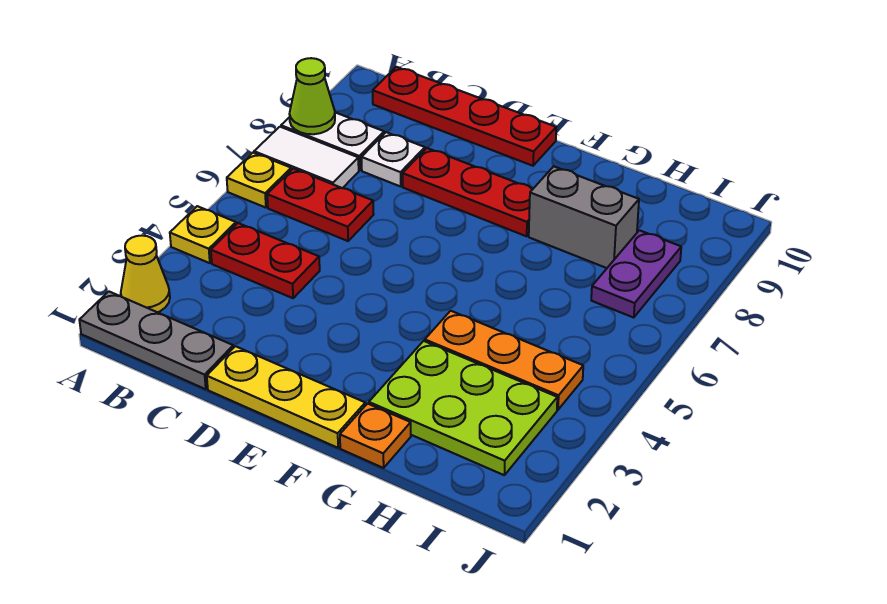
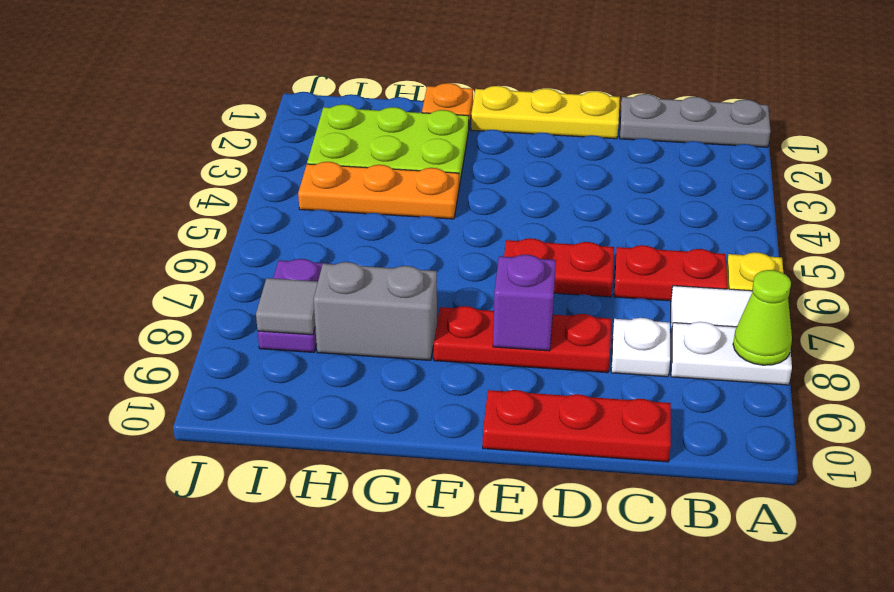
yellow cone A2 level 1 -> none
yellow plate A4 level 1 -> none
red plate B4:C4 level 1 -> red plate D6:E6 level 1
red plate B10:E10 level 1 -> red plate C10:E10 level 1
none -> purple brick E8 level 2
none -> grey tile I8 level 2

